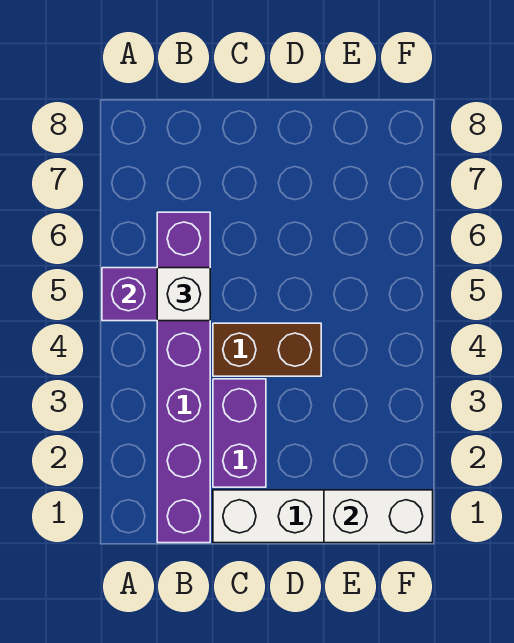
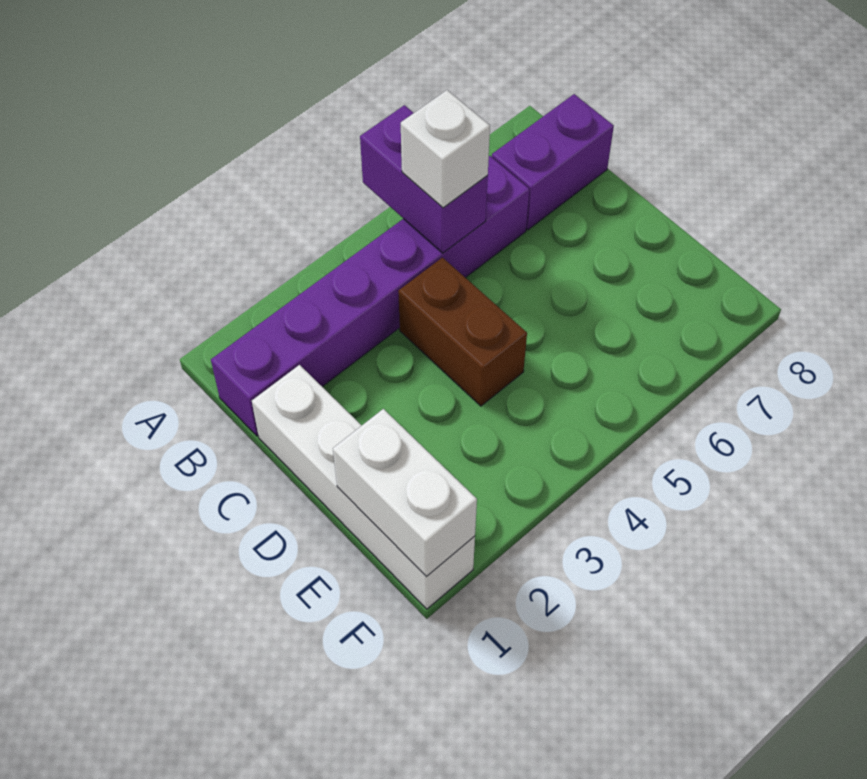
purple brick C2:C3 level 1 -> purple brick B7:B8 level 1

